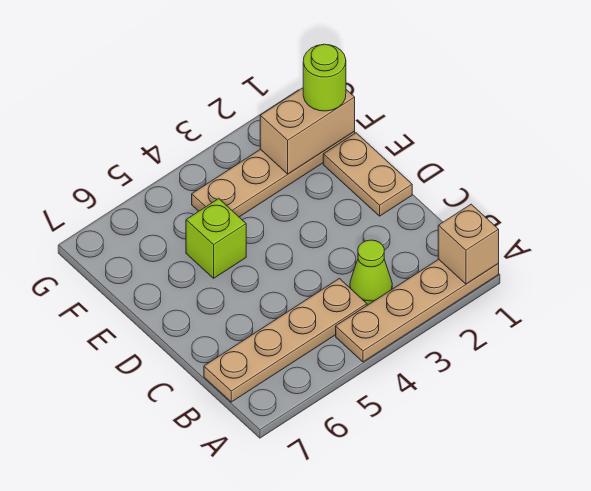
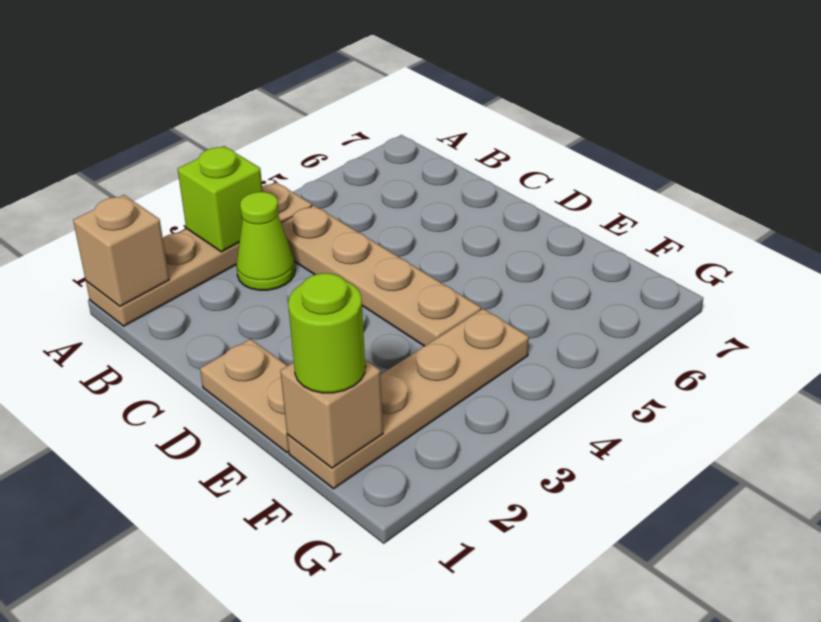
tan plate B4:B7 level 1 -> tan plate B4:E4 level 1
lime brick E5 level 1 -> lime brick A3 level 2
tan brick F1:F2 level 2 -> tan brick F1 level 2

